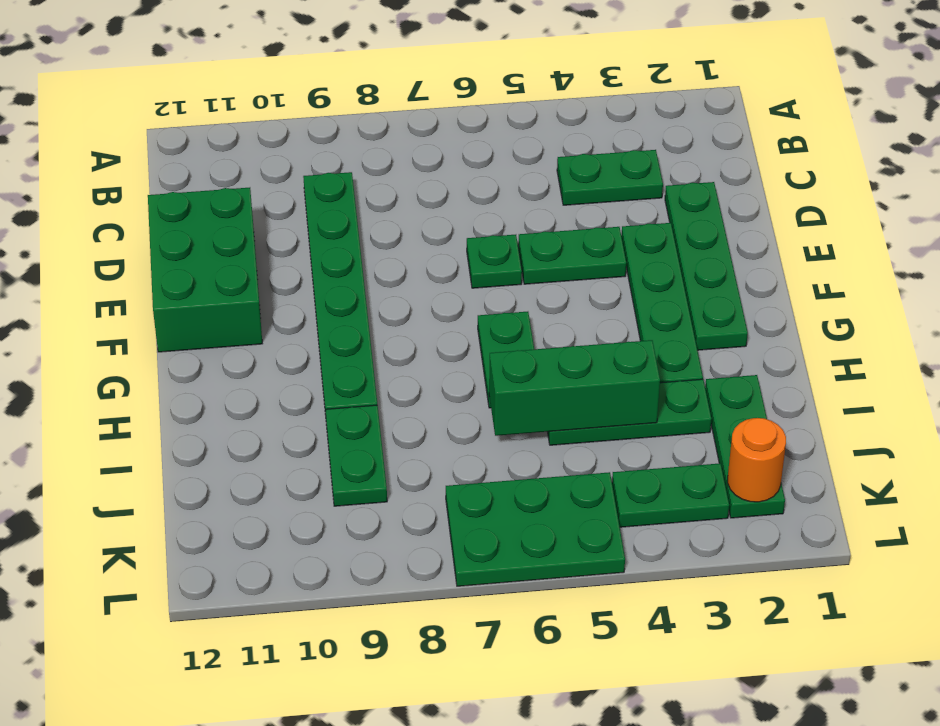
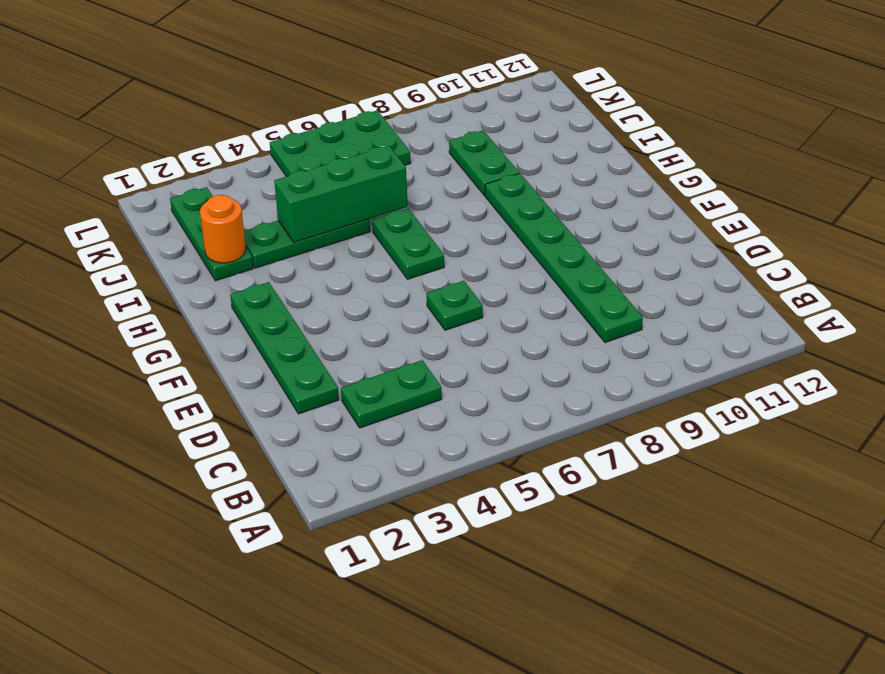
green brick D11:F12 level 1 -> none
green plate E3:H3 level 1 -> none
green plate E4:E5 level 1 -> none
orange round brick K2 level 2 -> orange round brick I2 level 2
green plate K3:K4 level 1 -> none

